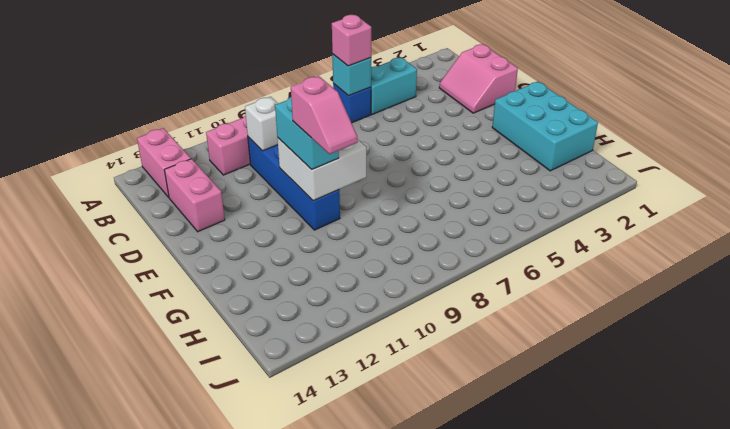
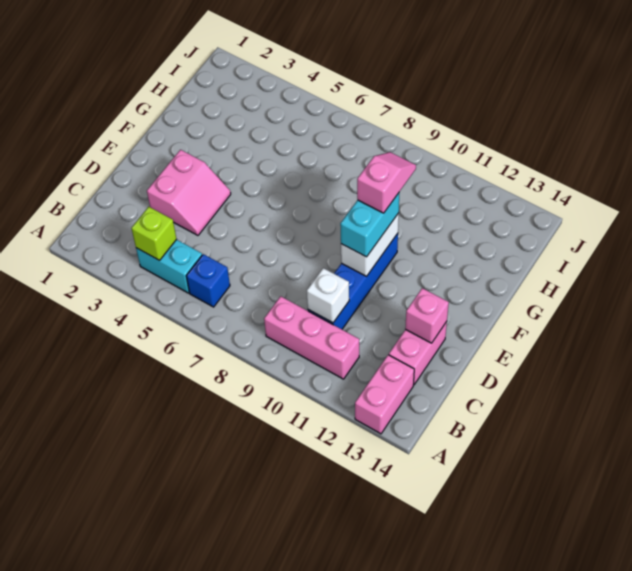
none -> lime brick B4 level 2
cyan brick B6 level 2 -> none
pink brick B6 level 3 -> pink brick D13 level 2
pink slope C1:D2 level 1 top 1 -> pink slope D3:E4 level 1 top 3
white brick E9:F10 level 2 -> white brick E10:F10 level 2
cyan brick F1:H2 level 1 -> none

